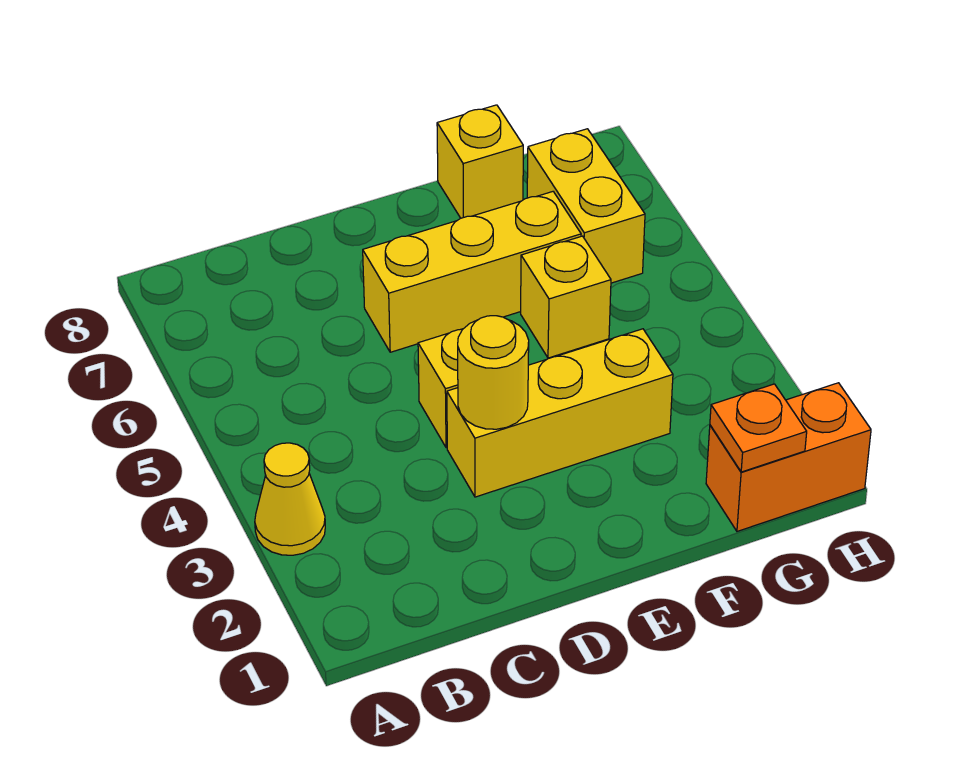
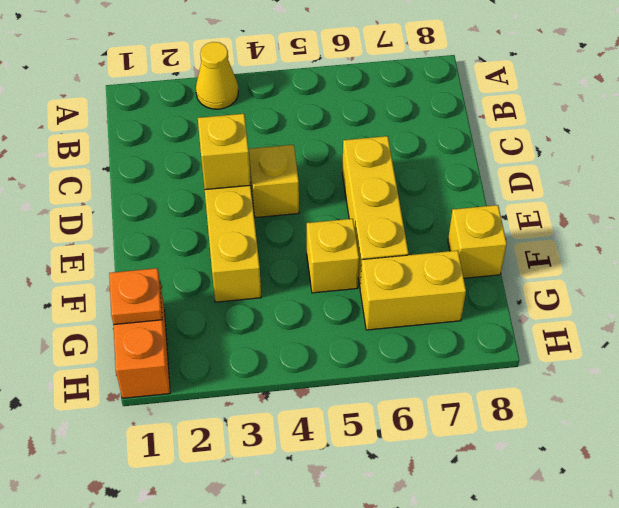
yellow round brick D3 level 2 -> yellow brick D3 level 2

